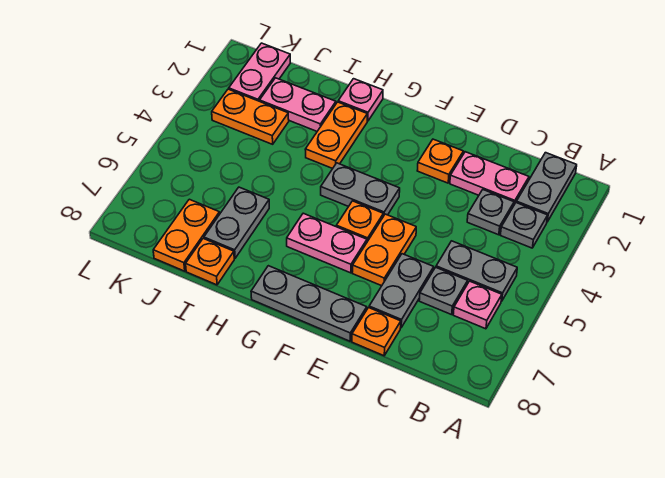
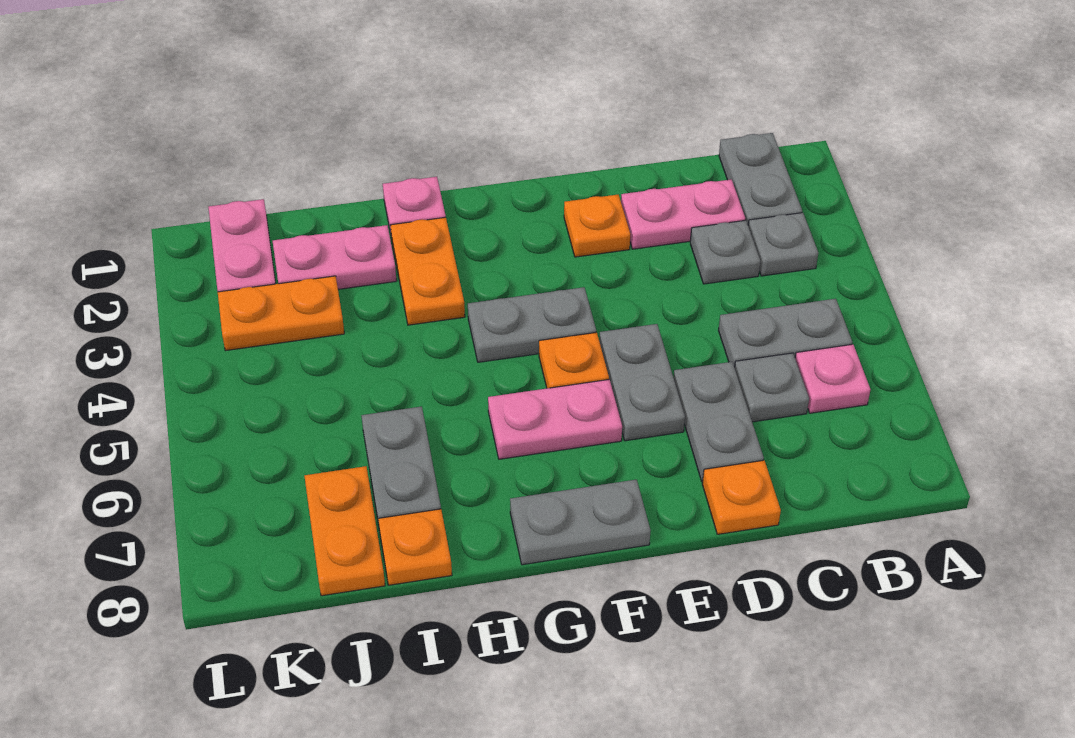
orange plate E5:E6 level 1 -> grey plate E5:E6 level 1
grey plate E8:G8 level 1 -> grey plate F8:G8 level 1

